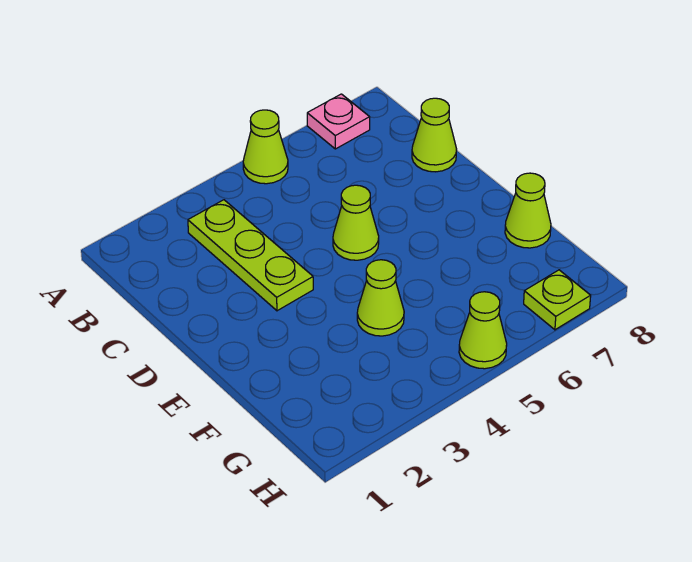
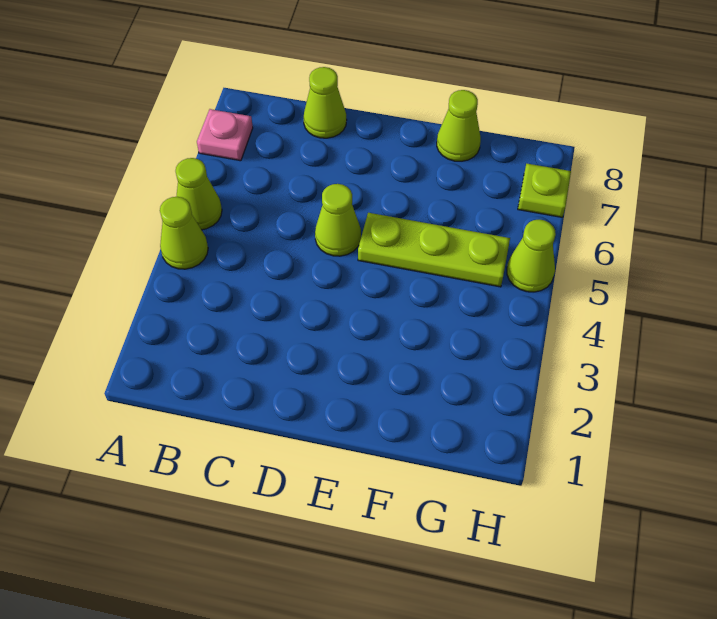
lime plate B3:D3 level 1 -> lime plate E5:G5 level 1
lime cone F4 level 1 -> lime cone A4 level 1

